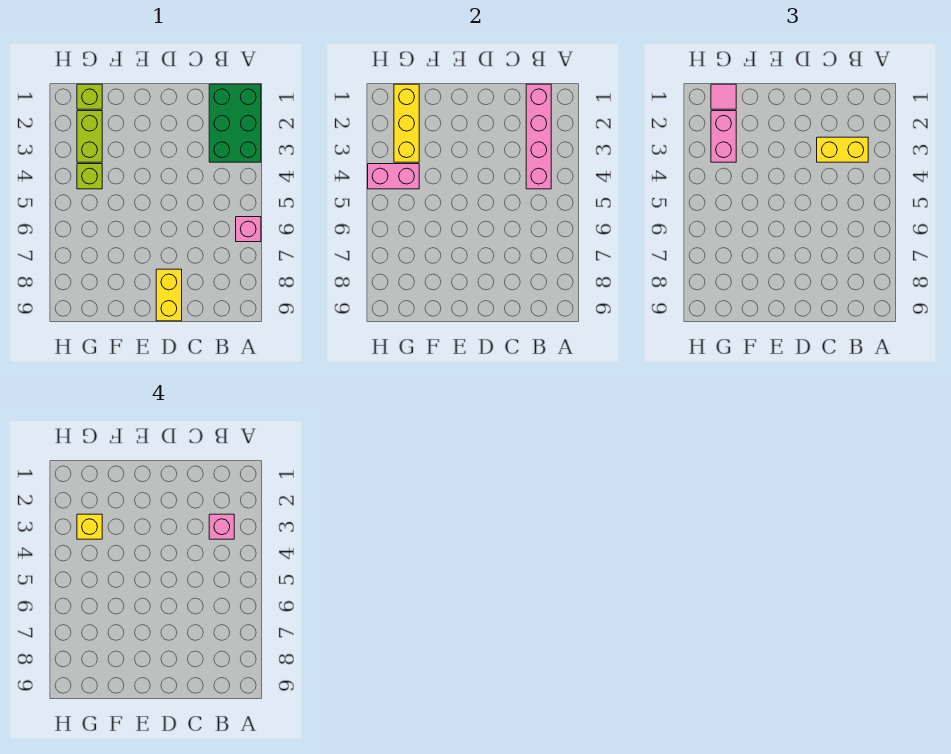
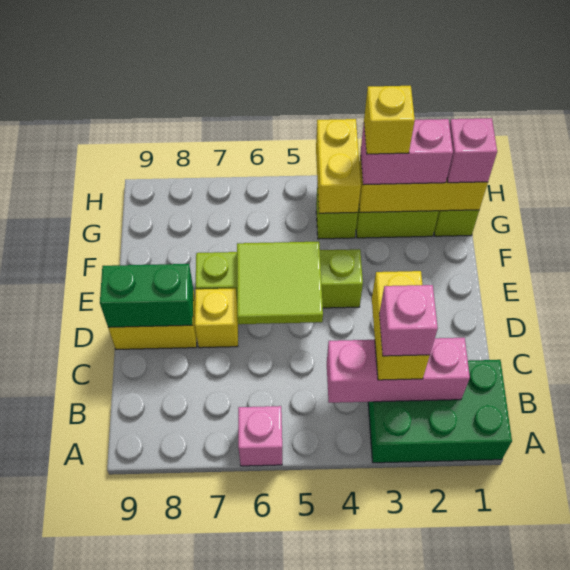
pink brick B1:B4 level 2 -> pink brick B2:B4 level 2
none -> lime tile D5:E6 level 2
none -> yellow brick D7 level 1
none -> green brick D8:D9 level 2
none -> lime brick E4:E7 level 1
pink tile G1 level 3 -> pink brick G1 level 3
pink brick G4:H4 level 2 -> yellow brick G4:H4 level 2

